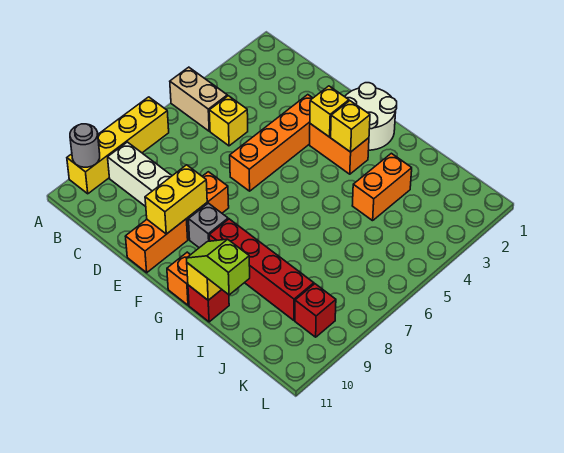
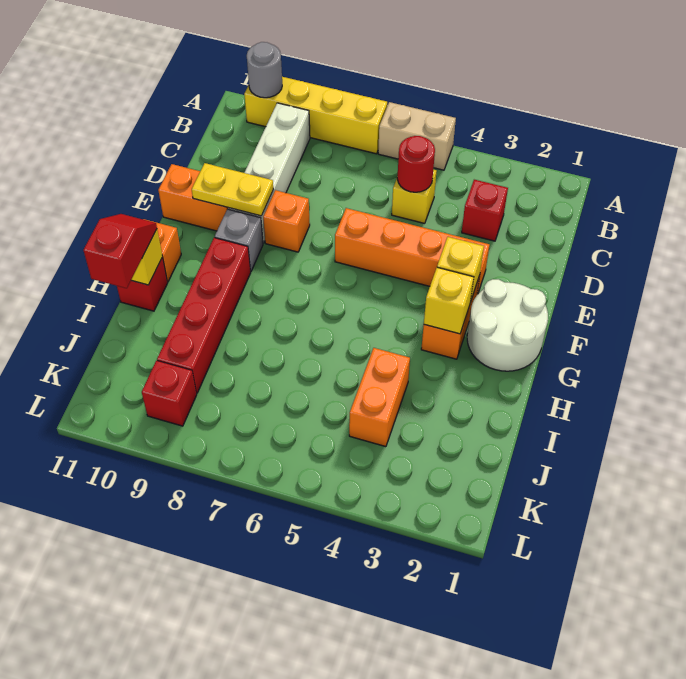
tan brick A5:B5 level 1 -> tan brick A5:A6 level 1
none -> red brick C3 level 1
none -> red round brick C5 level 2
yellow brick E9:E10 level 2 -> yellow plate E9:E10 level 2
lime slope H11:I11 level 3 top I -> red slope H11:I11 level 3 top I
orange brick I3:I4 level 1 -> orange brick I4:J4 level 1

